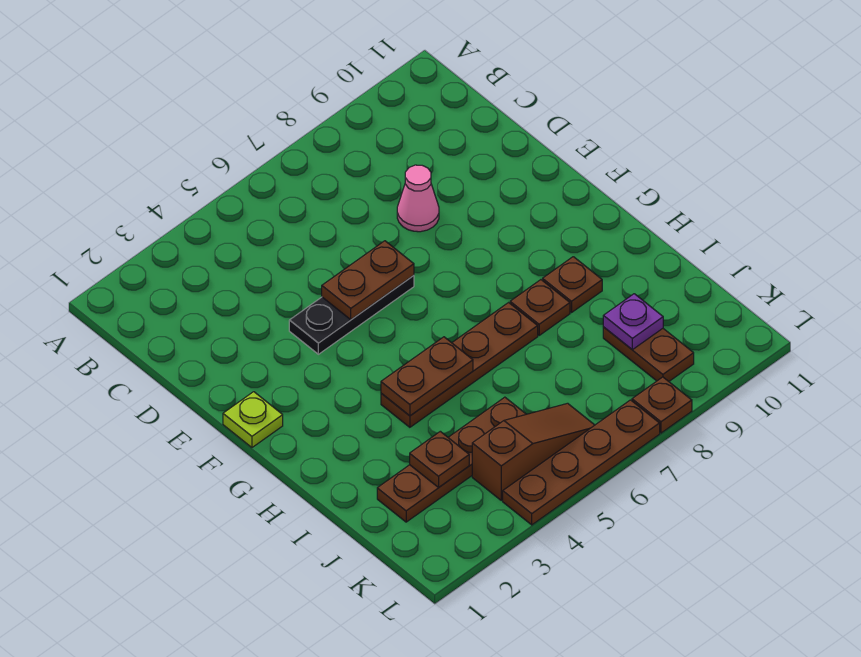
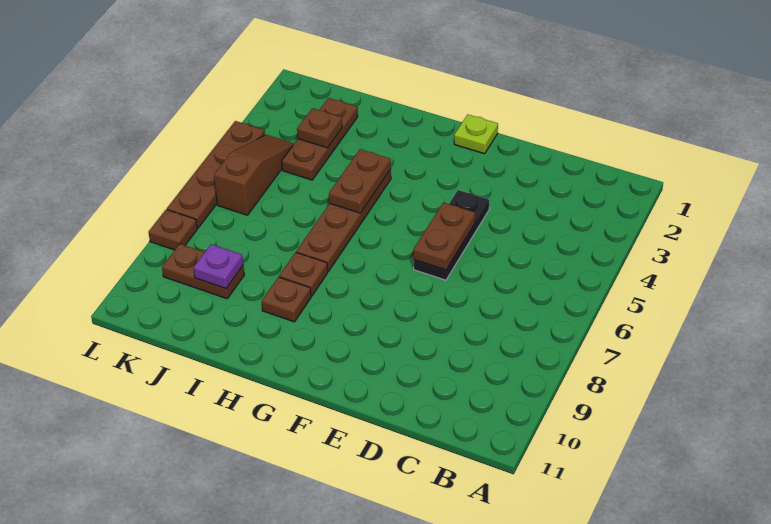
pink cone D8 level 1 -> none
brown plate J2:J5 level 1 -> brown plate J2:J4 level 1
brown slope K4:K6 level 1 top 4 -> brown slope K4:K6 level 1 top 6

